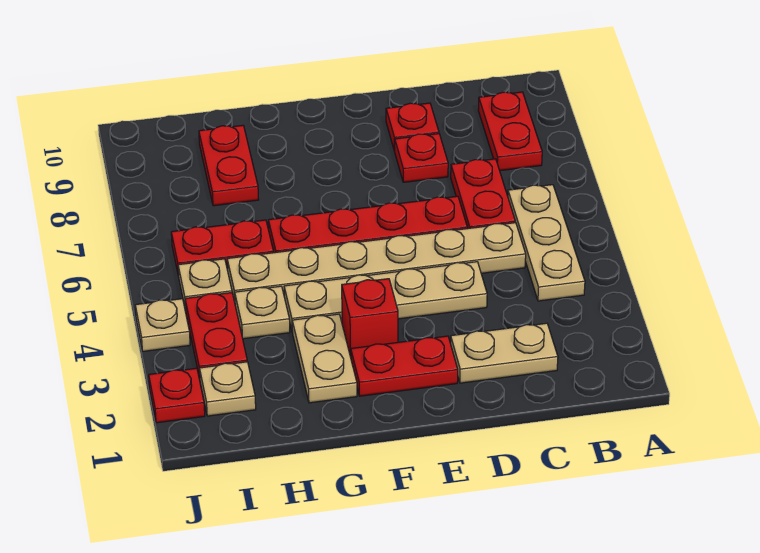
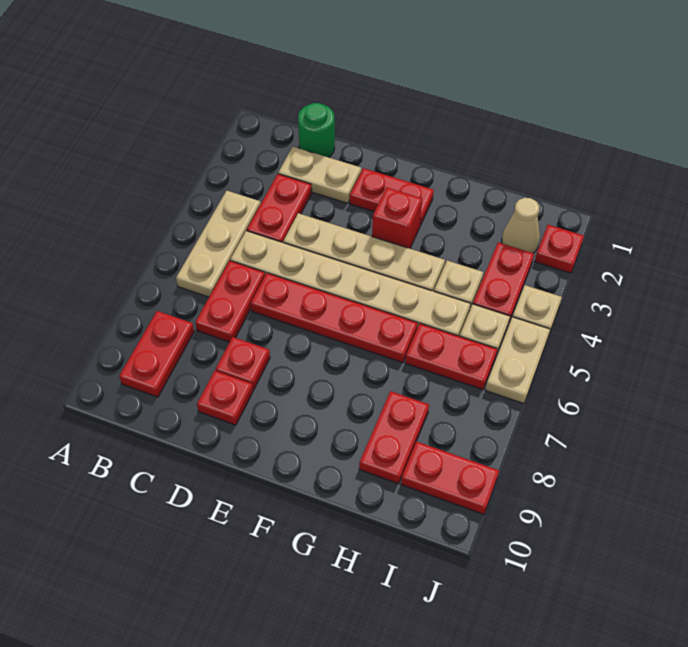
none -> green round brick C1 level 1
none -> red plate C3:C4 level 1
tan plate G2:G3 level 1 -> tan plate J5:J6 level 1
tan plate I2 level 1 -> tan cone I2 level 1
none -> red plate I9:J9 level 1

